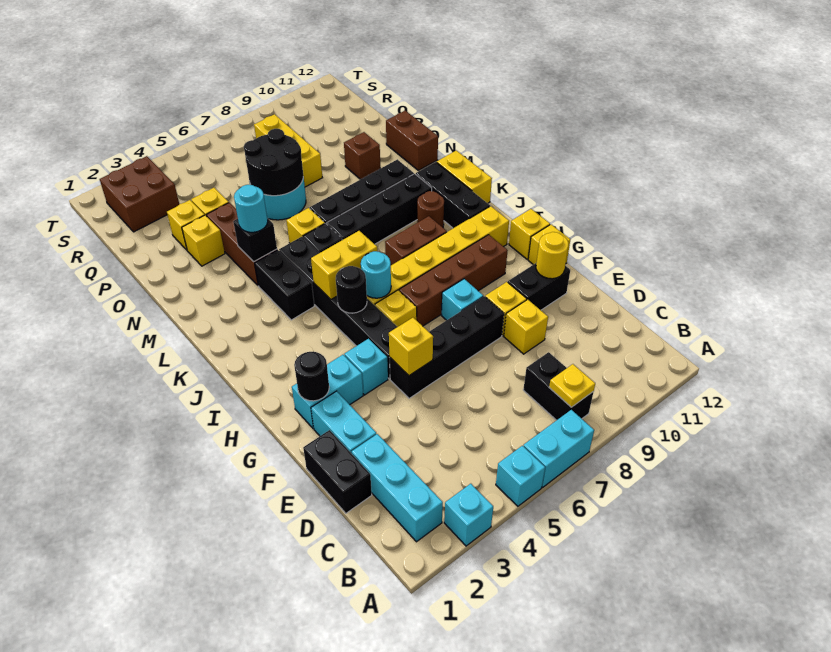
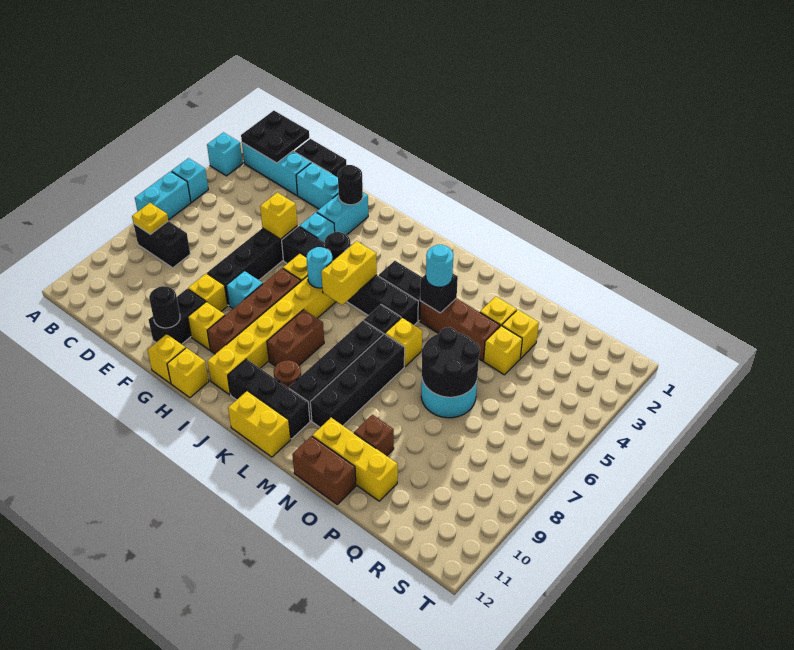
none -> black plate B1:C2 level 2
yellow brick E9 level 1 -> yellow brick G10 level 1
yellow round brick F11 level 2 -> black round brick F11 level 2
yellow brick P8:R8 level 1 -> yellow brick N11:P11 level 1
brown brick R2:S3 level 1 -> none

